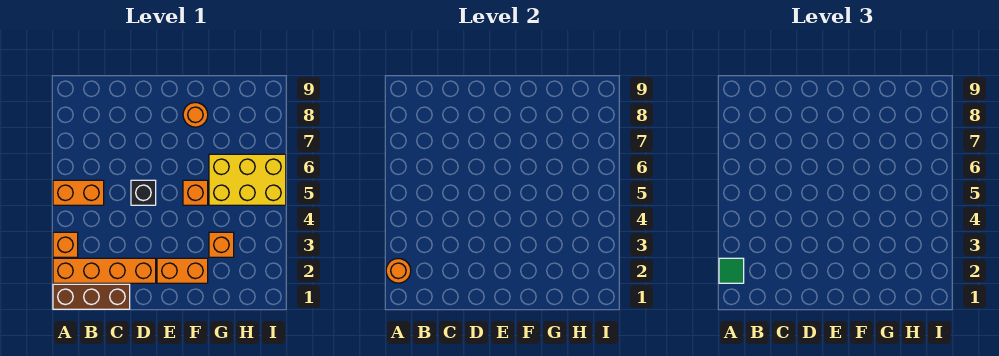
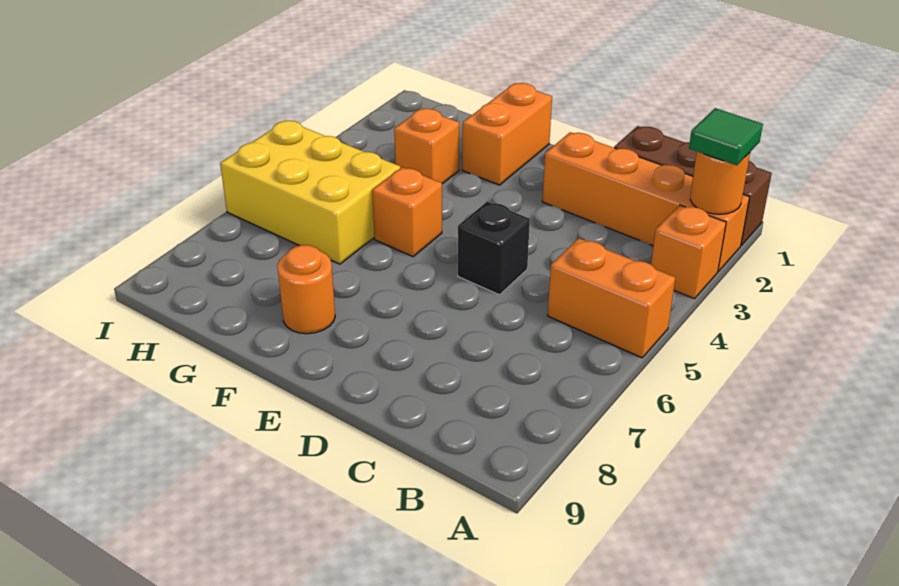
orange brick E2:F2 level 1 -> orange brick F1:F2 level 1

